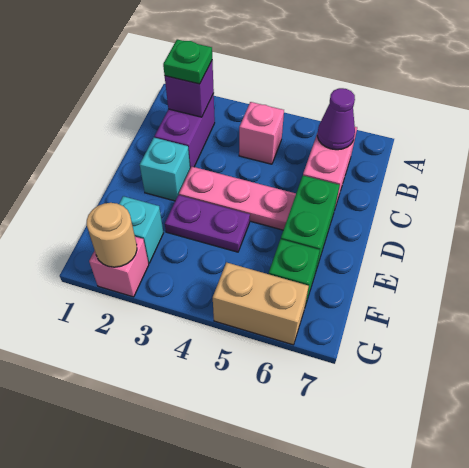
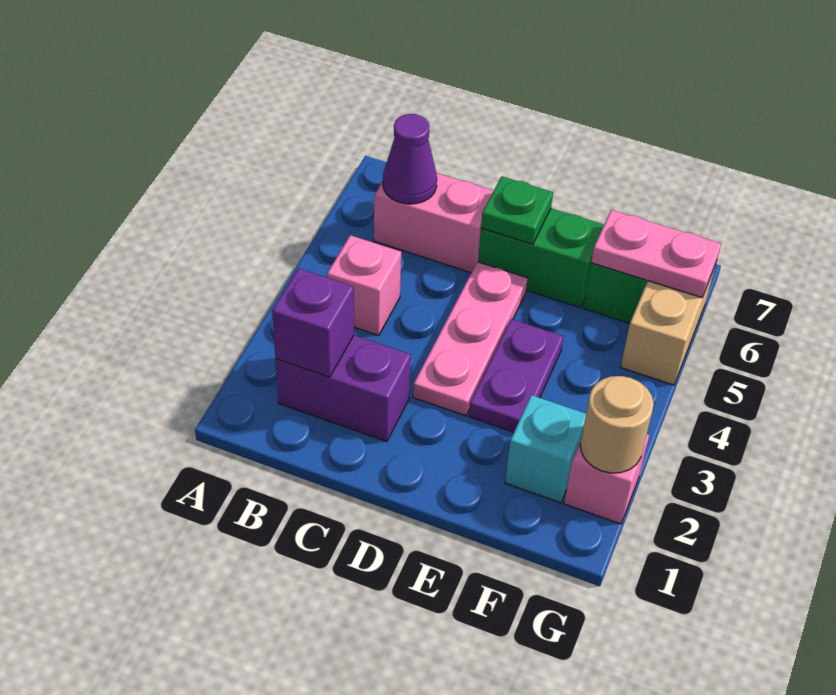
green plate B2 level 3 -> green plate D6 level 2
cyan brick D2 level 1 -> none
none -> pink plate F6:G6 level 2

